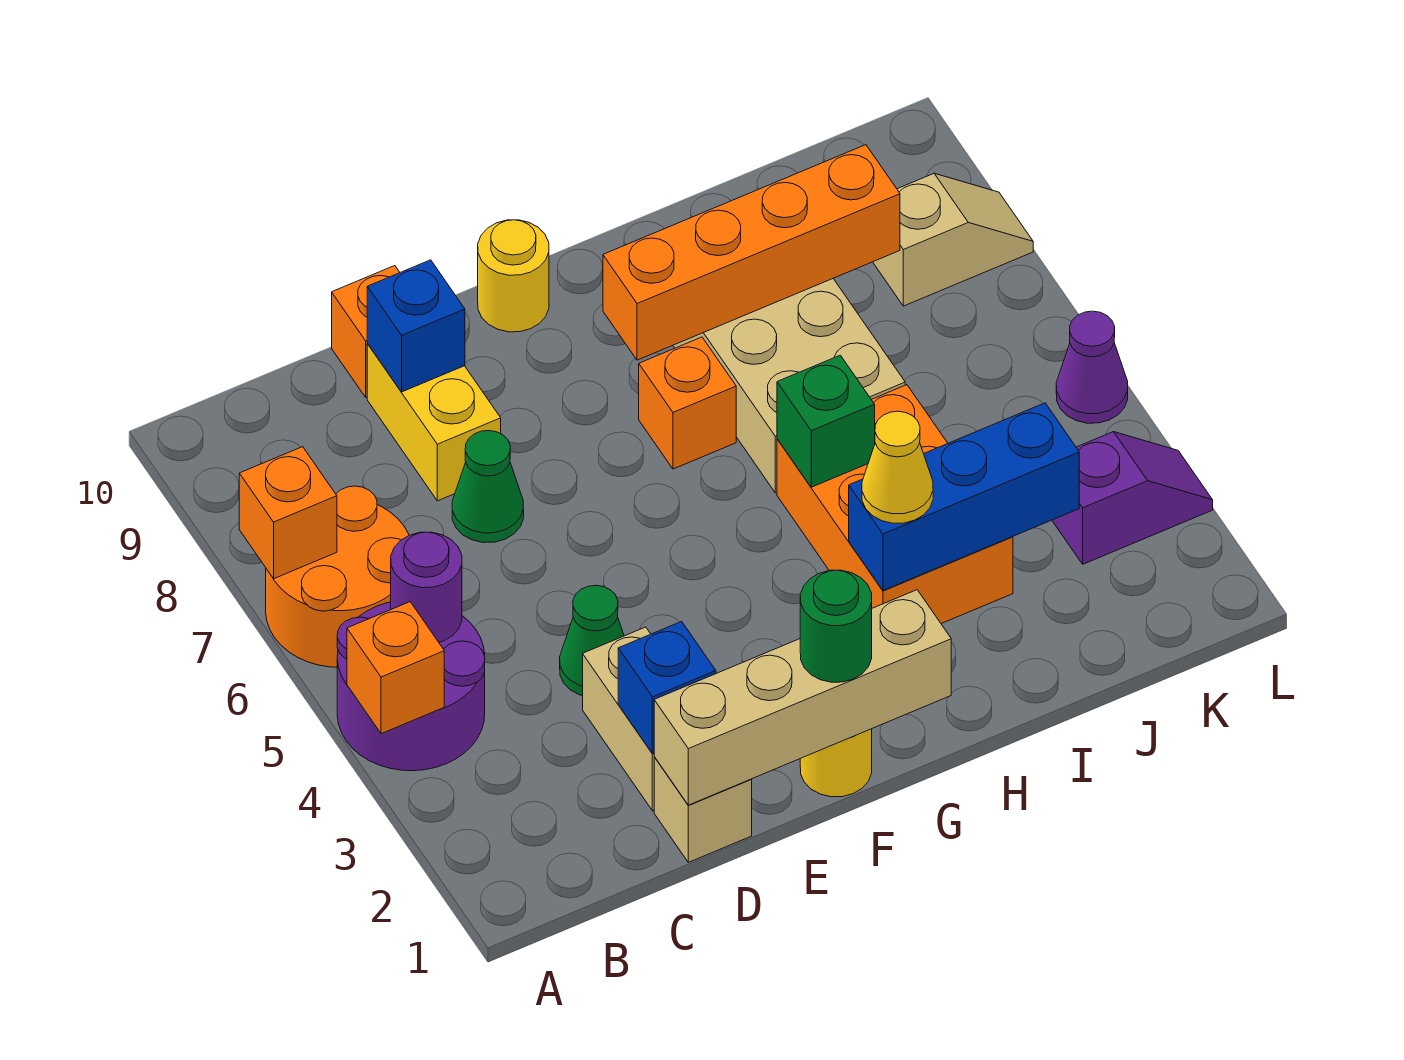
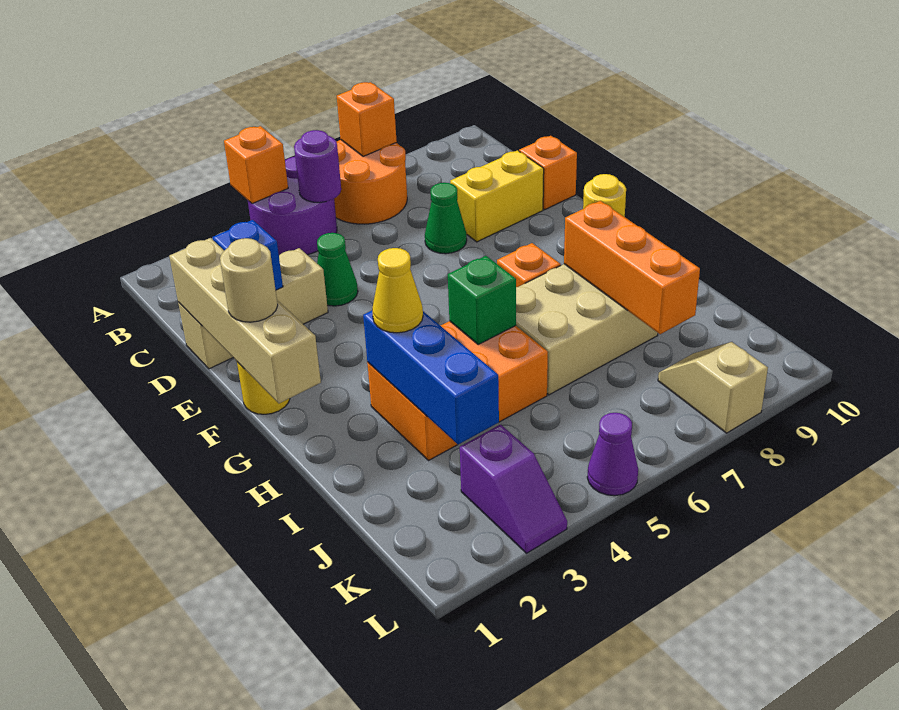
blue brick D9 level 2 -> none
green round brick F1 level 3 -> tan round brick F1 level 3
orange brick G8:J8 level 2 -> orange brick H8:J8 level 2
tan slope K8:L8 level 1 top K -> tan slope K8:L8 level 1 top L

